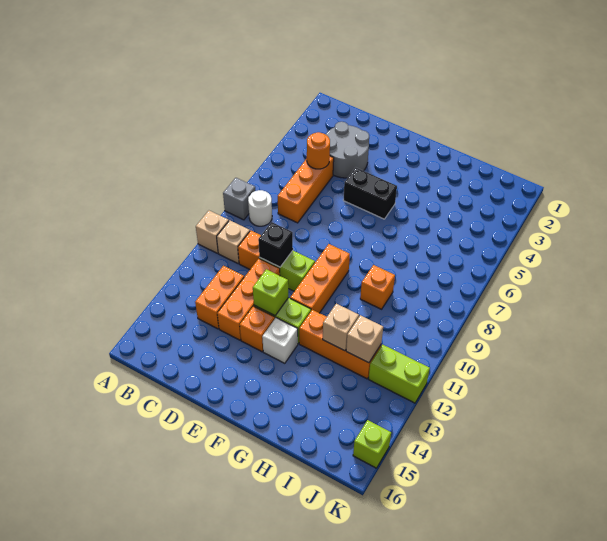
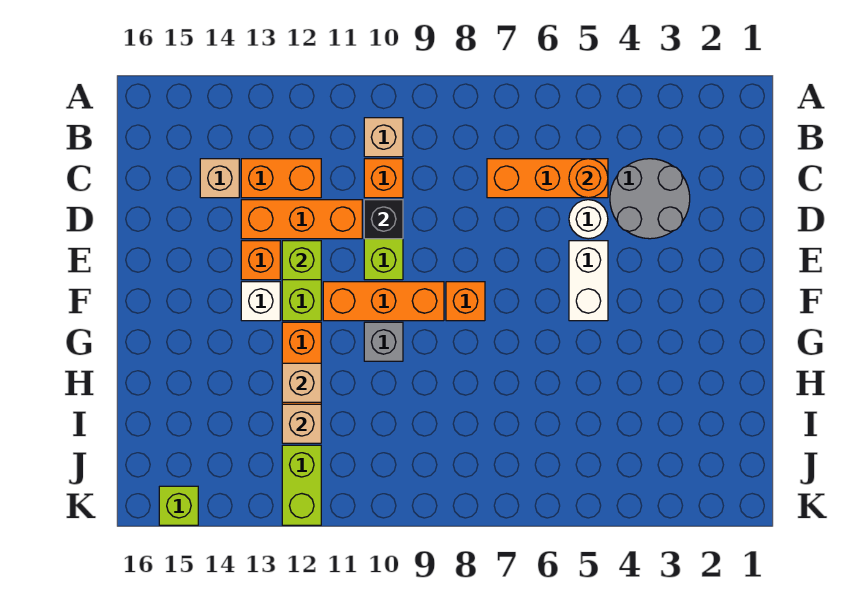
grey brick A8 level 1 -> grey brick G10 level 1
tan brick A10 level 1 -> tan brick C14 level 1
white round brick B8 level 1 -> white round brick D5 level 1
black brick E5:F5 level 1 -> white brick E5:F5 level 1
orange brick H9 level 1 -> orange brick F8 level 1

